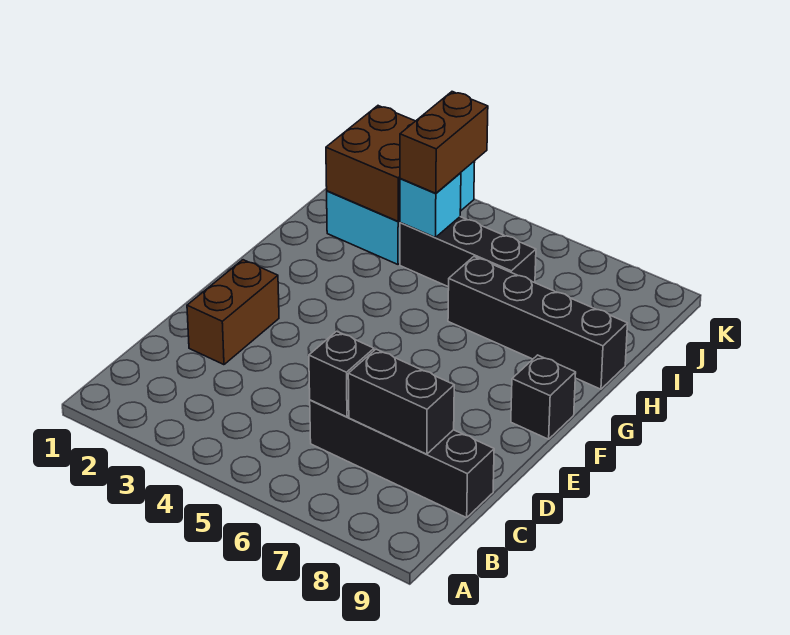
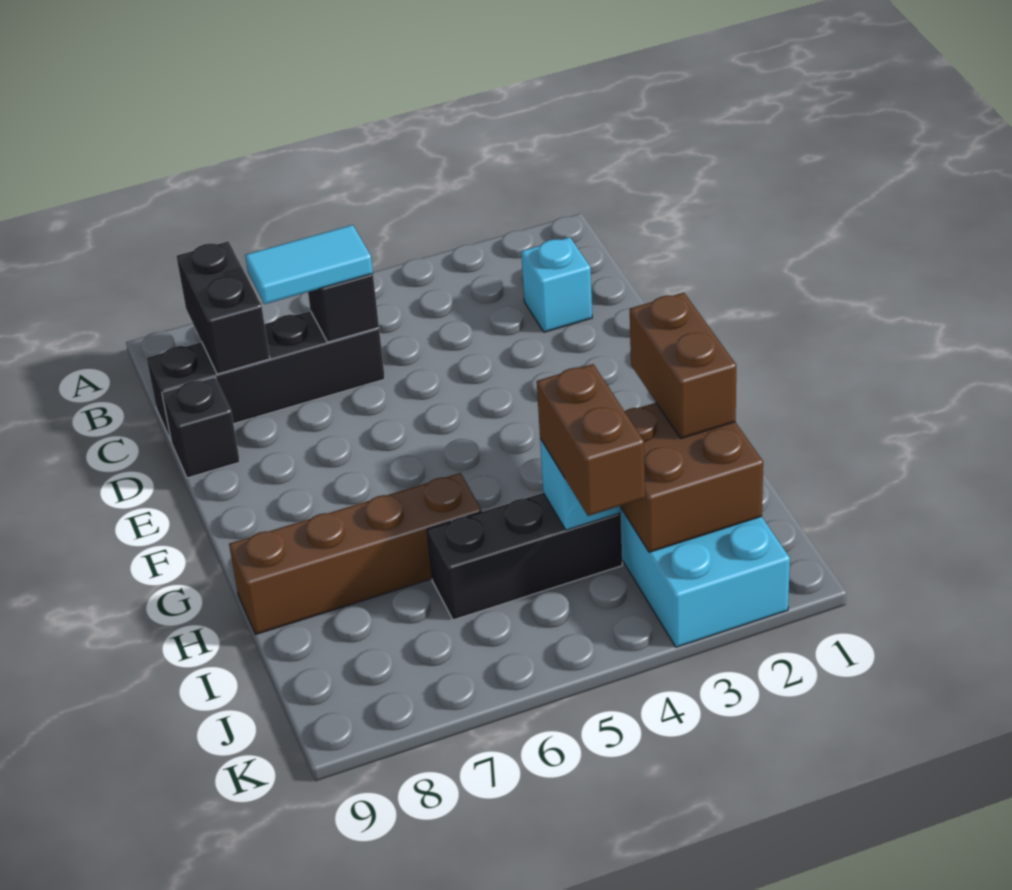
none -> cyan brick C2 level 1
none -> cyan tile C6:C7 level 3
black brick C7:C8 level 2 -> black brick B8:C8 level 2
brown brick D2:E2 level 1 -> brown brick H2:I2 level 3
black brick F9 level 1 -> black brick D9 level 1
black brick H6:H9 level 1 -> brown brick H6:H9 level 1

